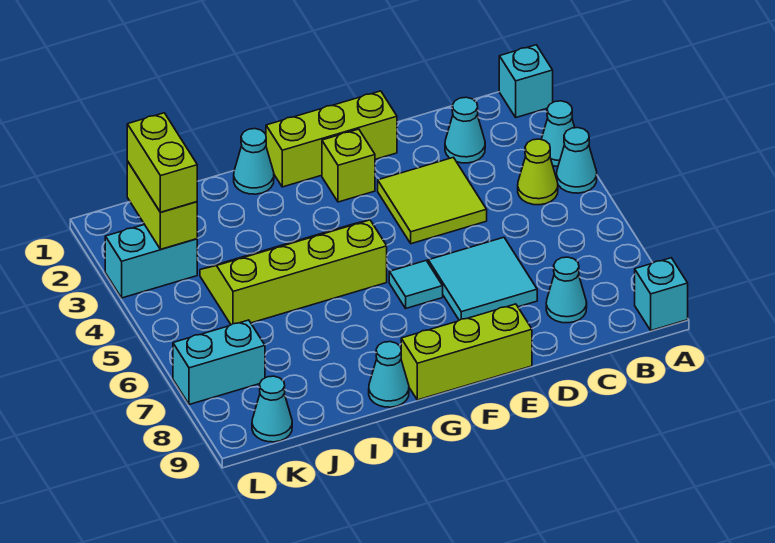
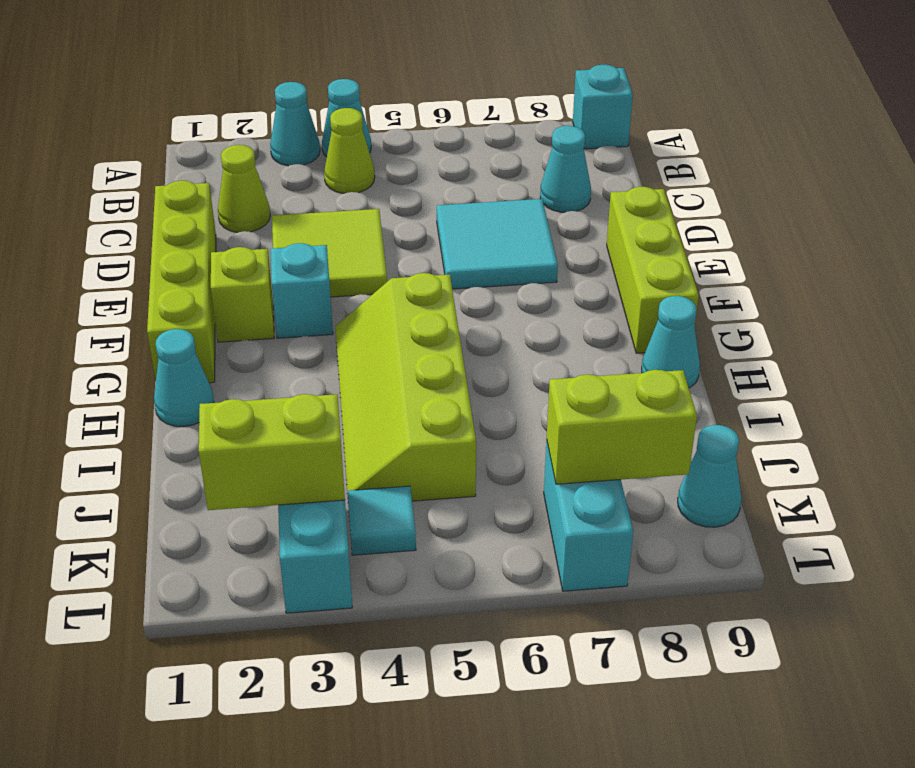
cyan brick A1 level 1 -> cyan brick F3 level 1
cyan cone C2 level 1 -> lime cone C2 level 1
lime brick E1:G1 level 1 -> lime brick D1:G1 level 1
cyan tile F6 level 1 -> cyan tile K4 level 1
lime brick K2:K3 level 3 -> lime brick K7:K8 level 2

